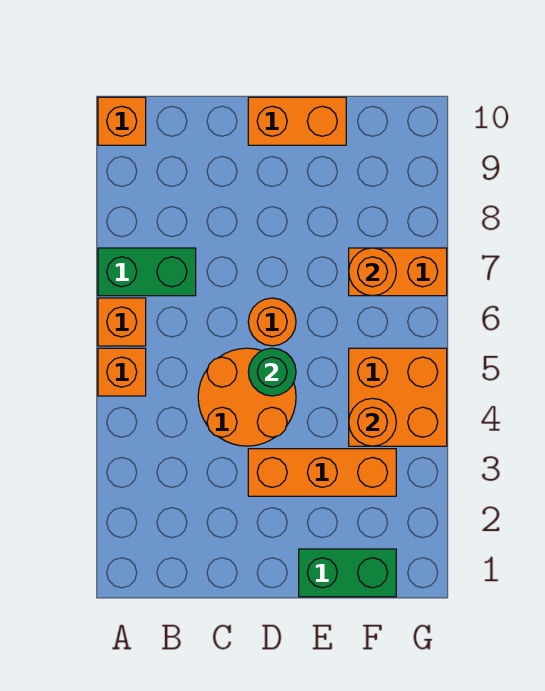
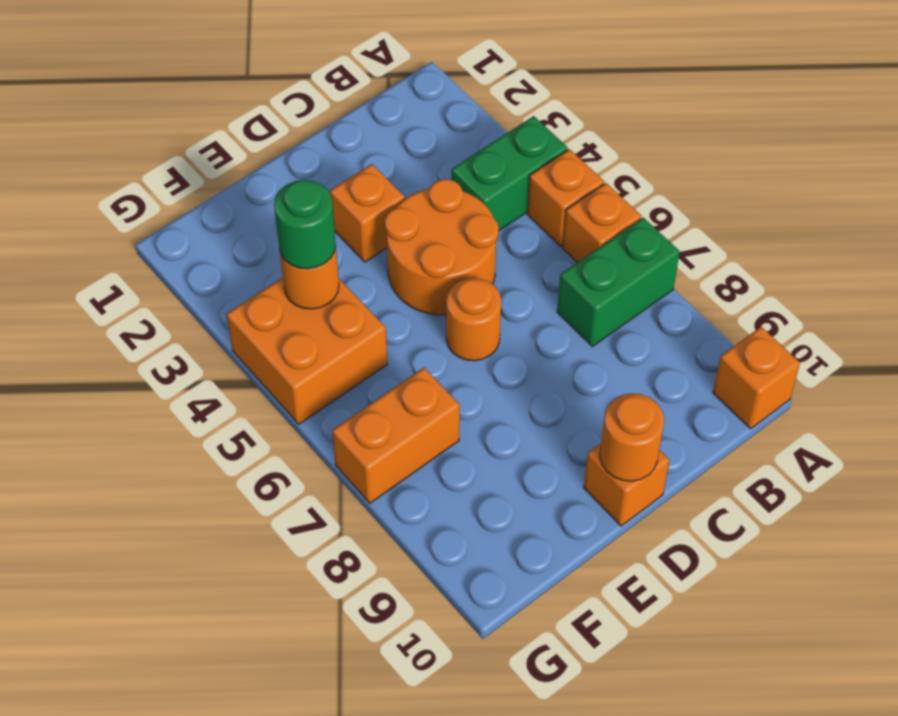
orange brick D3:F3 level 1 -> orange brick D3 level 1
green round brick D5 level 2 -> green round brick F4 level 3
orange brick D10:E10 level 1 -> orange brick D10 level 1
green brick E1:F1 level 1 -> green brick A4:B4 level 1
orange round brick F7 level 2 -> orange round brick D10 level 2

